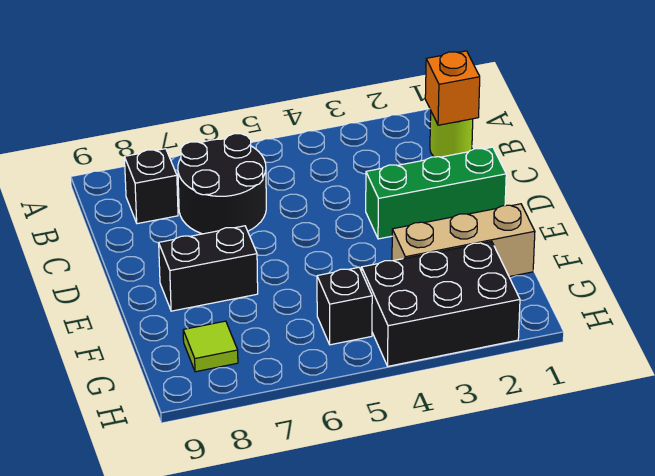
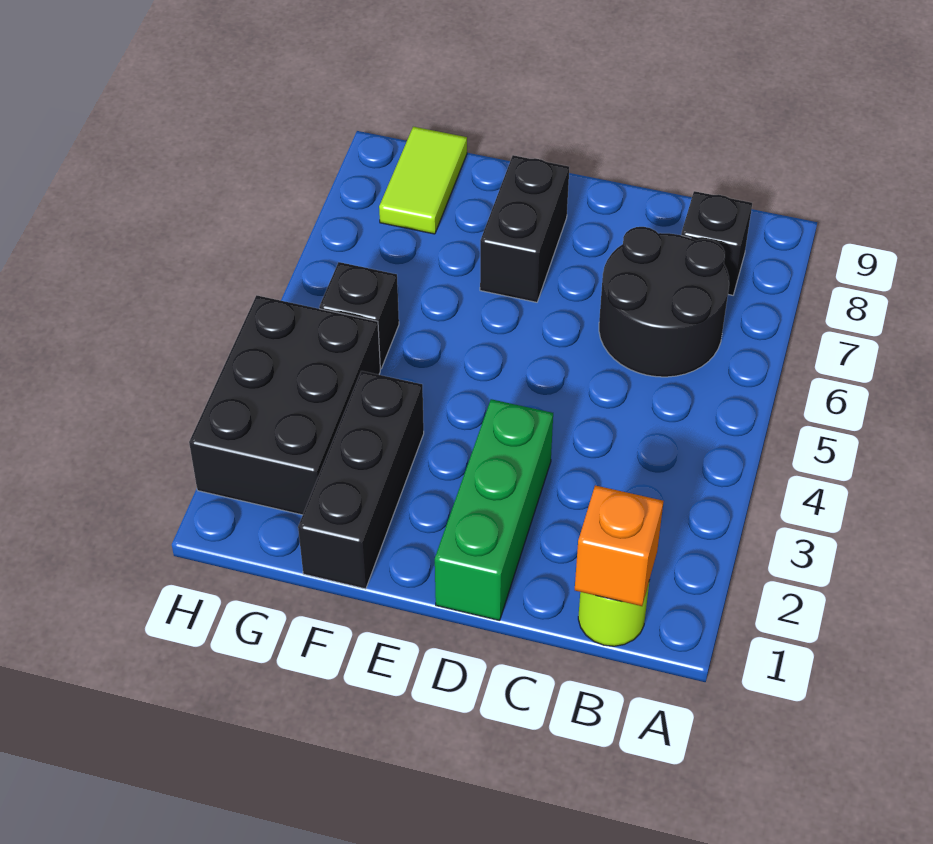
tan brick F1:F3 level 1 -> black brick F1:F3 level 1
lime tile G8 level 1 -> lime tile G8:G9 level 1

